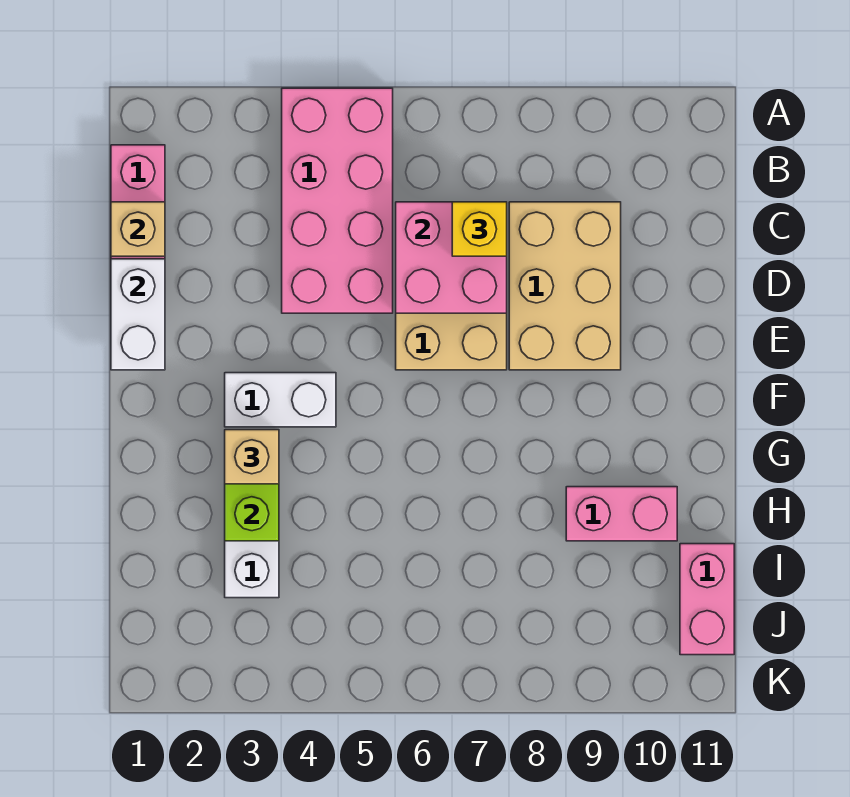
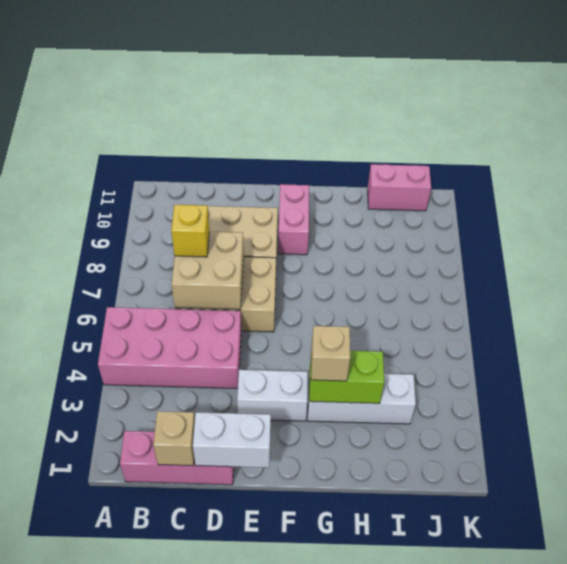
pink brick C6:D7 level 2 -> tan brick C6:D7 level 2
white brick F3:F4 level 1 -> white brick E3:F3 level 1
pink brick H9:H10 level 1 -> pink brick F9:F10 level 1

